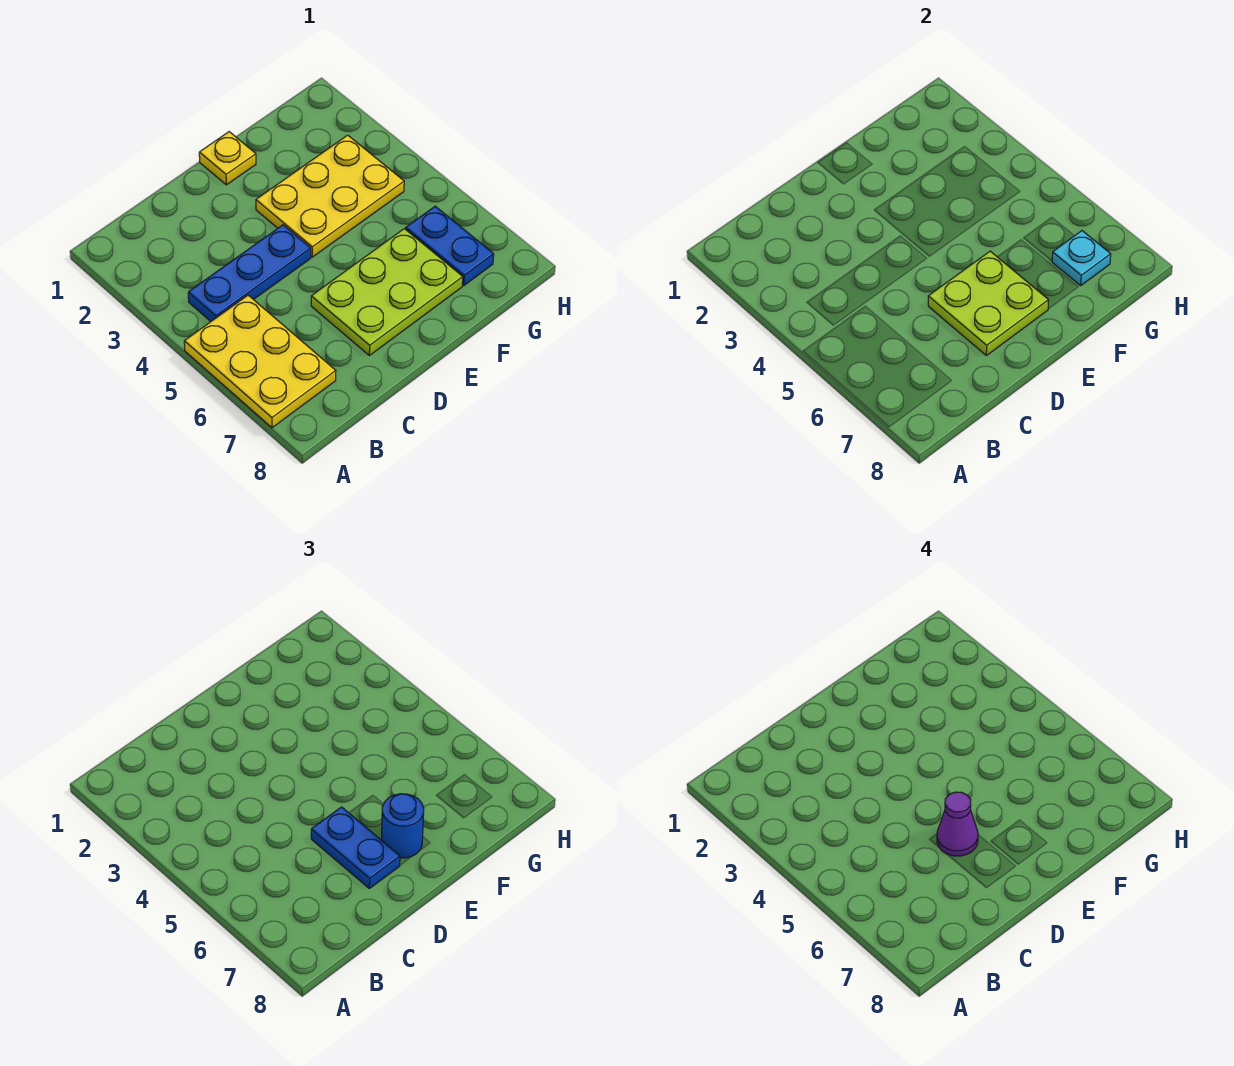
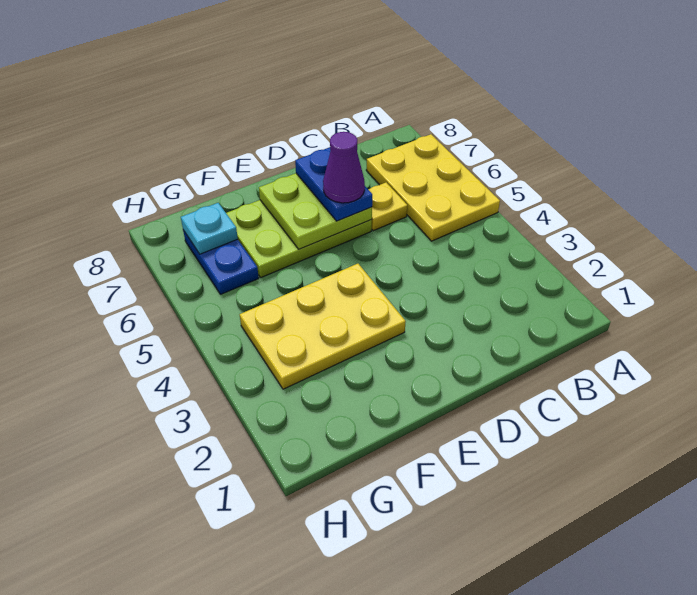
blue plate B4:D4 level 1 -> none
yellow plate E1 level 1 -> yellow plate C6 level 1
blue round brick E7 level 3 -> none

